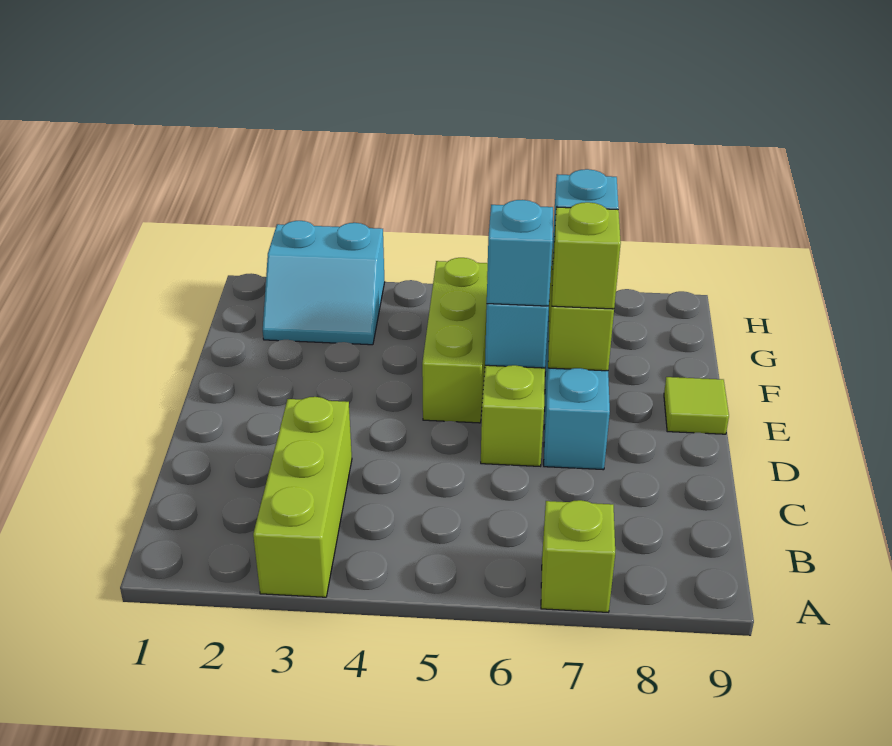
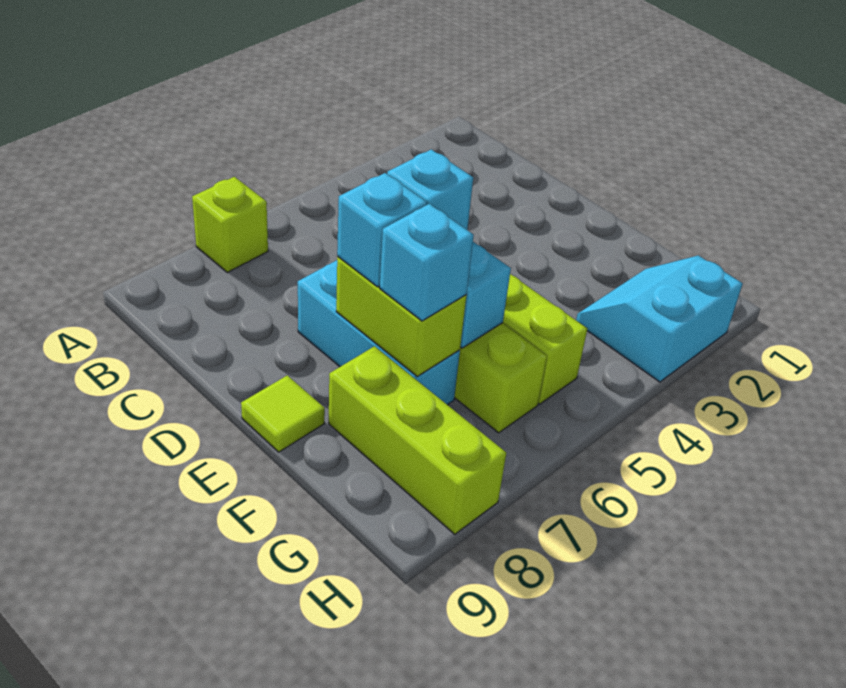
lime brick A3:C3 level 1 -> lime brick F8:H8 level 1
lime brick E7 level 3 -> cyan brick E7 level 3

